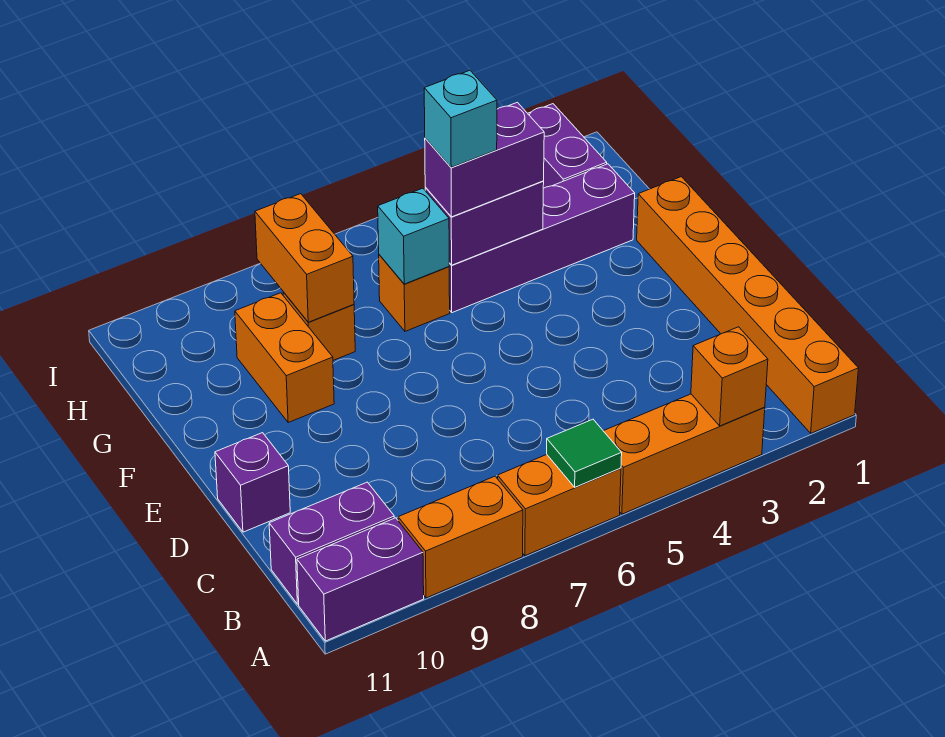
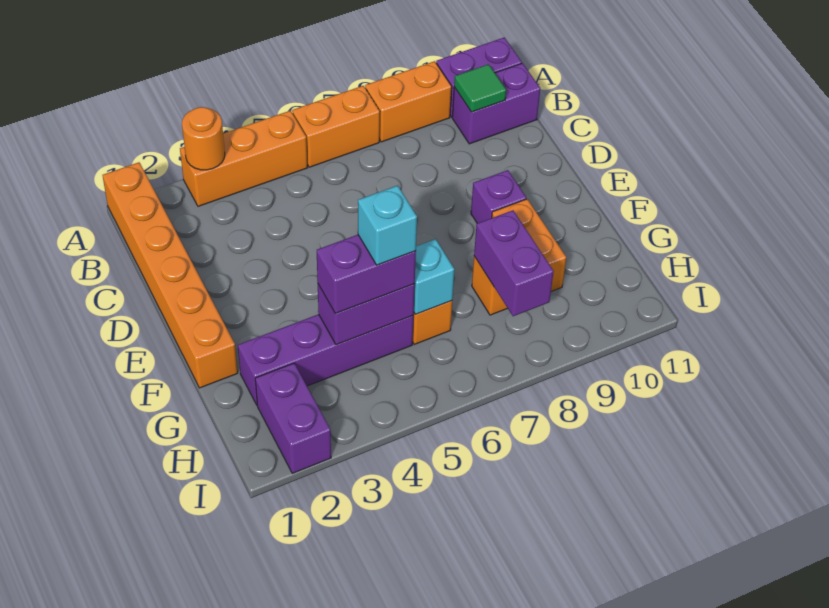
orange brick A3 level 2 -> orange round brick A3 level 2
green tile A6 level 2 -> green tile B10 level 2
purple brick D11 level 1 -> purple brick E9 level 1
orange brick G8:H8 level 2 -> purple brick G8:H8 level 2

